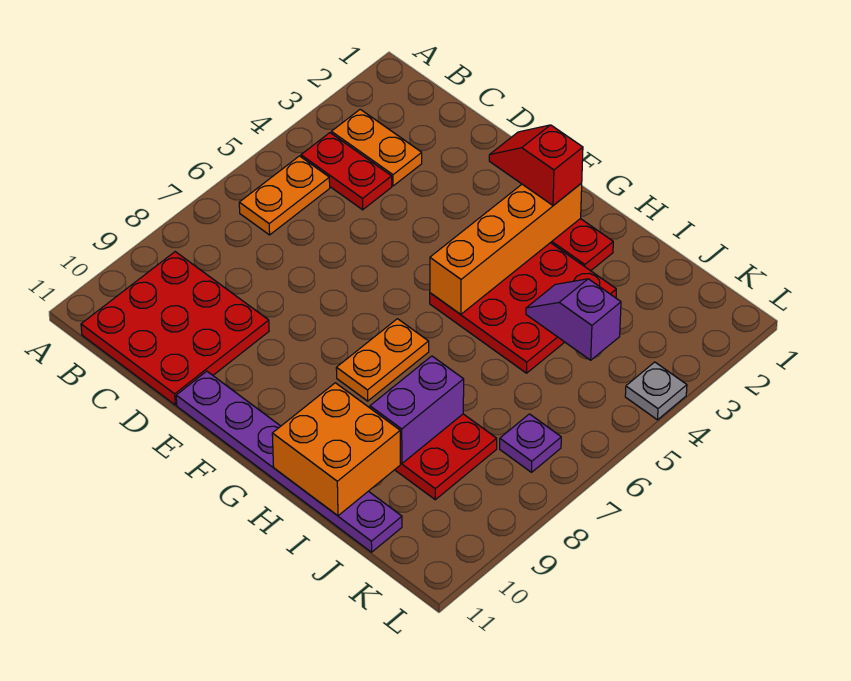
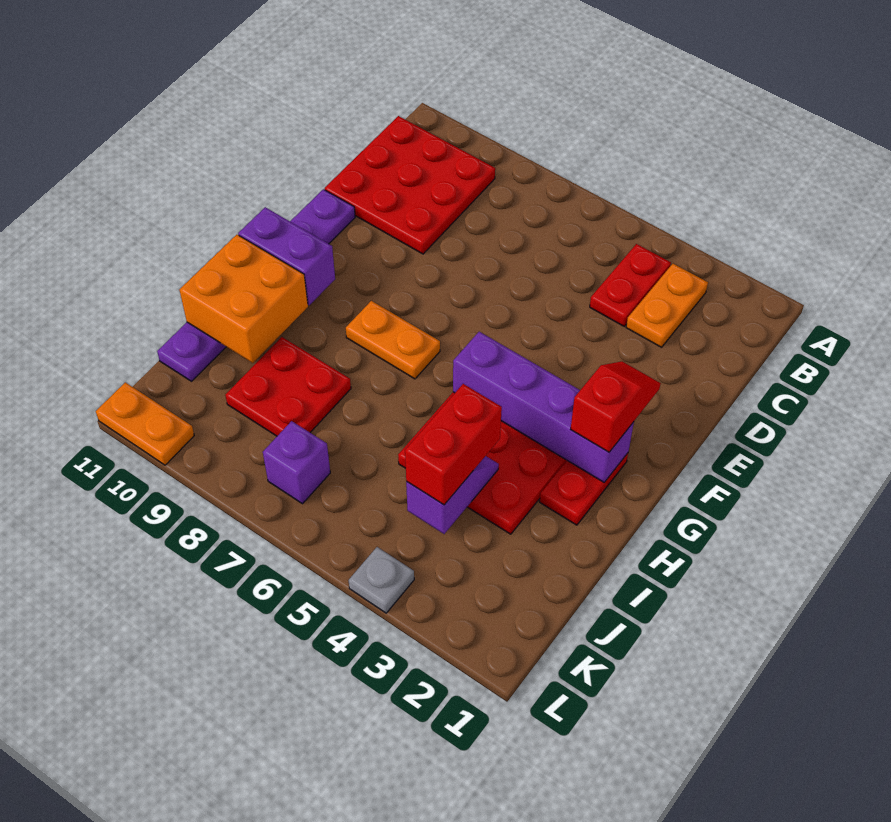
orange plate B5:B6 level 1 -> orange plate L10:L11 level 1
orange brick G2:G5 level 2 -> purple brick G2:G5 level 2
none -> red brick I4:J4 level 3
purple brick I8:I9 level 2 -> purple brick G10:G11 level 2
purple plate K7 level 1 -> purple brick K7 level 1

